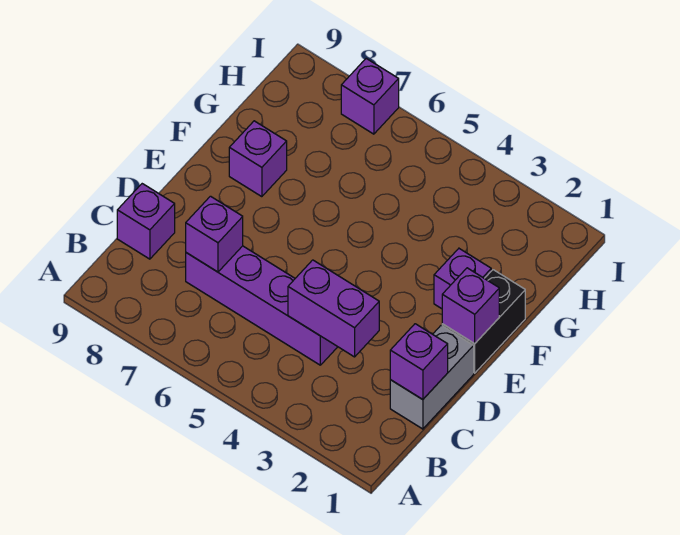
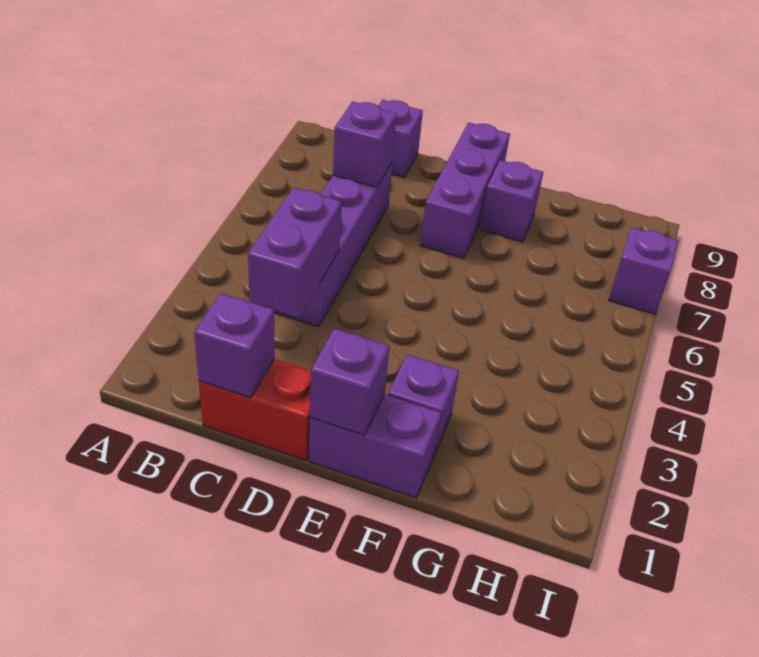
grey brick C1:D1 level 1 -> red brick C1:D1 level 1
black brick E1:F1 level 1 -> purple brick E1:F1 level 1
none -> purple brick E7:E9 level 1

